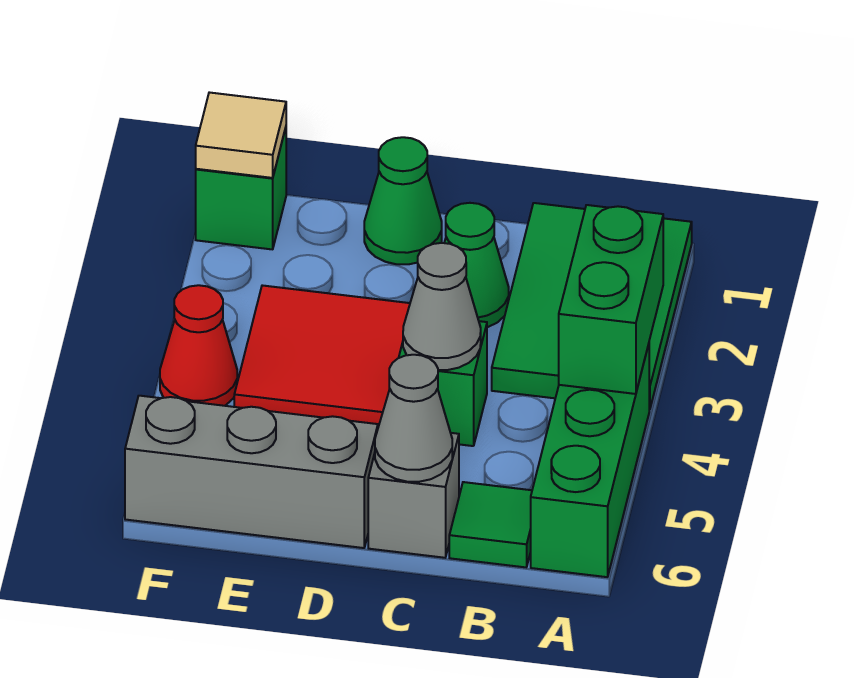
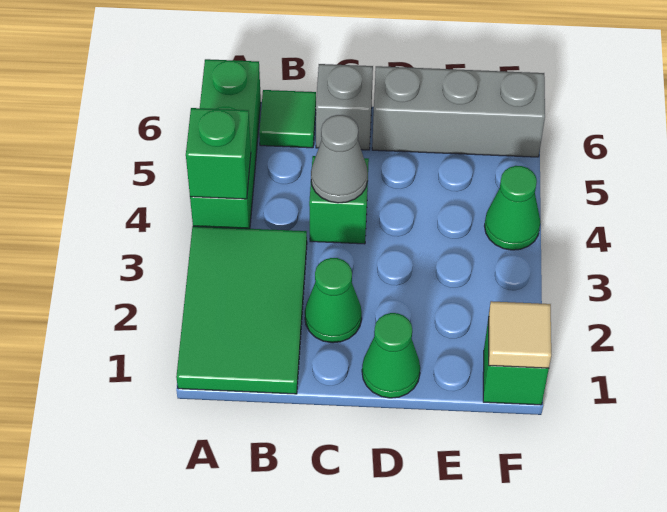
green brick A3:A4 level 2 -> green brick A4 level 2
grey cone C6 level 2 -> none
red tile D3:E4 level 1 -> none
red cone F4 level 1 -> green cone F4 level 1

